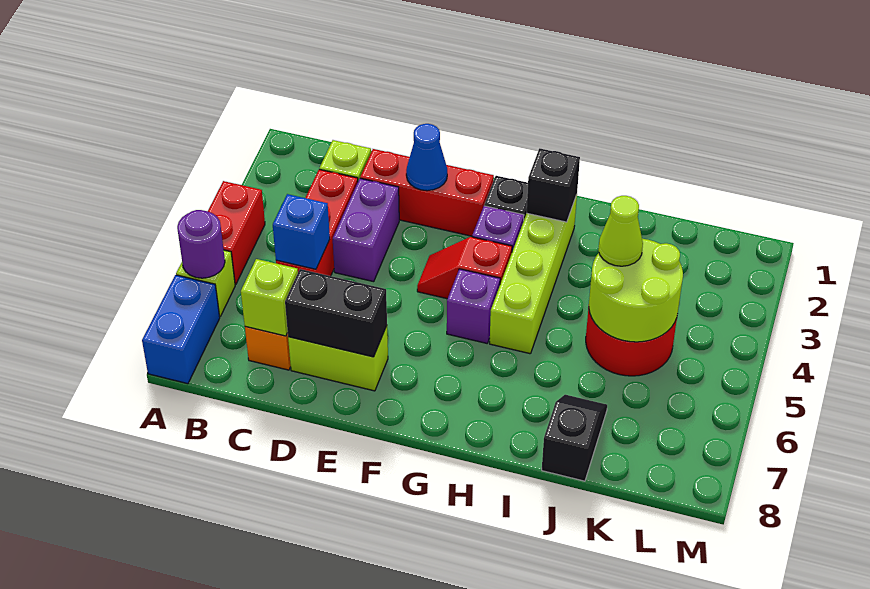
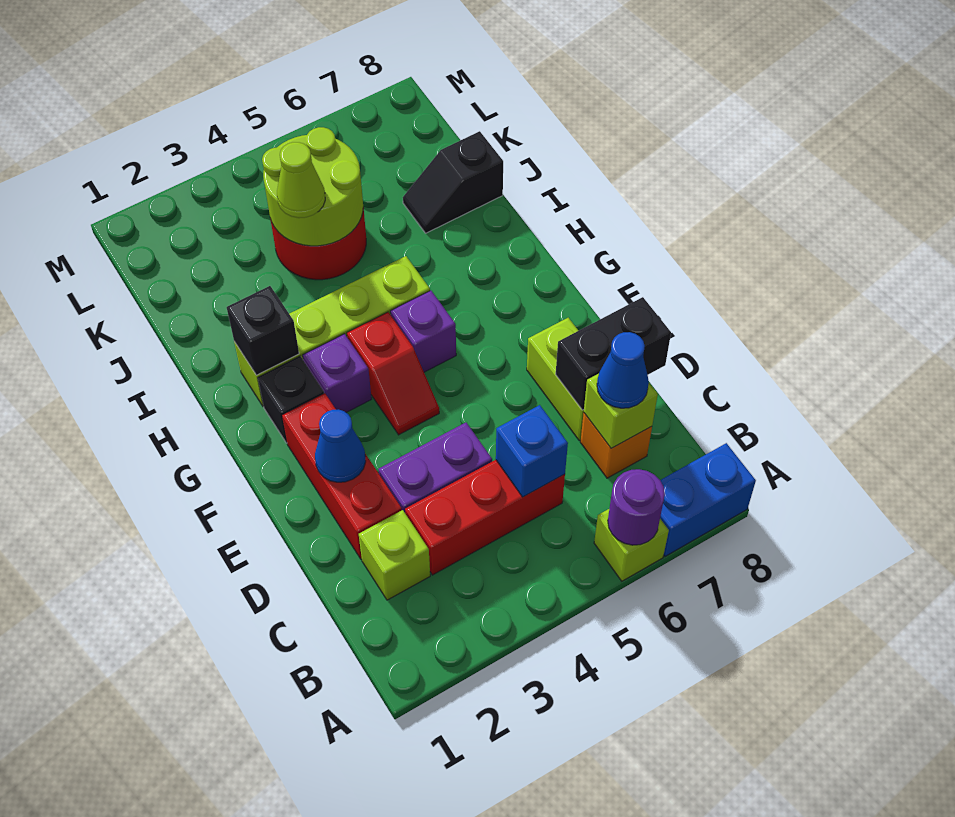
red brick A4:A5 level 1 -> none
none -> blue cone C7 level 3
black brick D7:E7 level 2 -> black brick D7:D8 level 2

